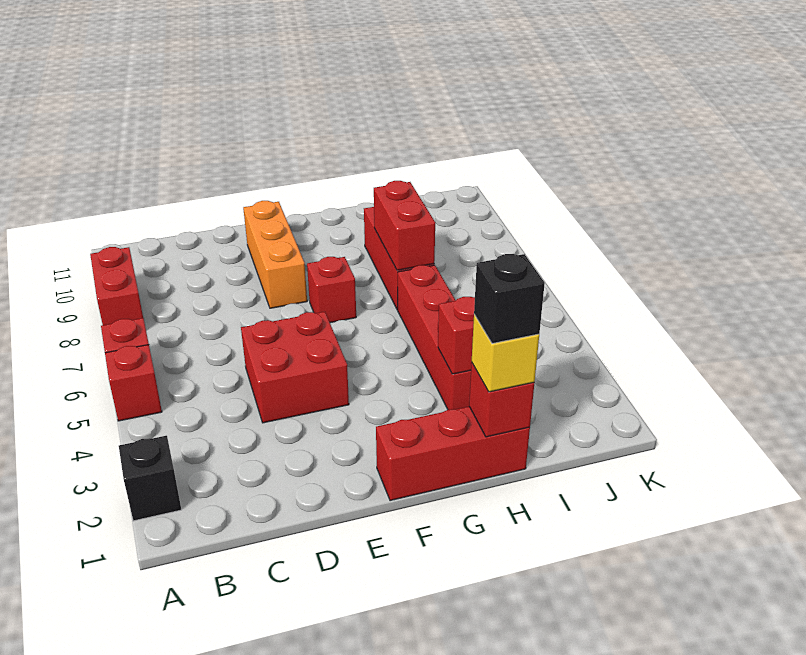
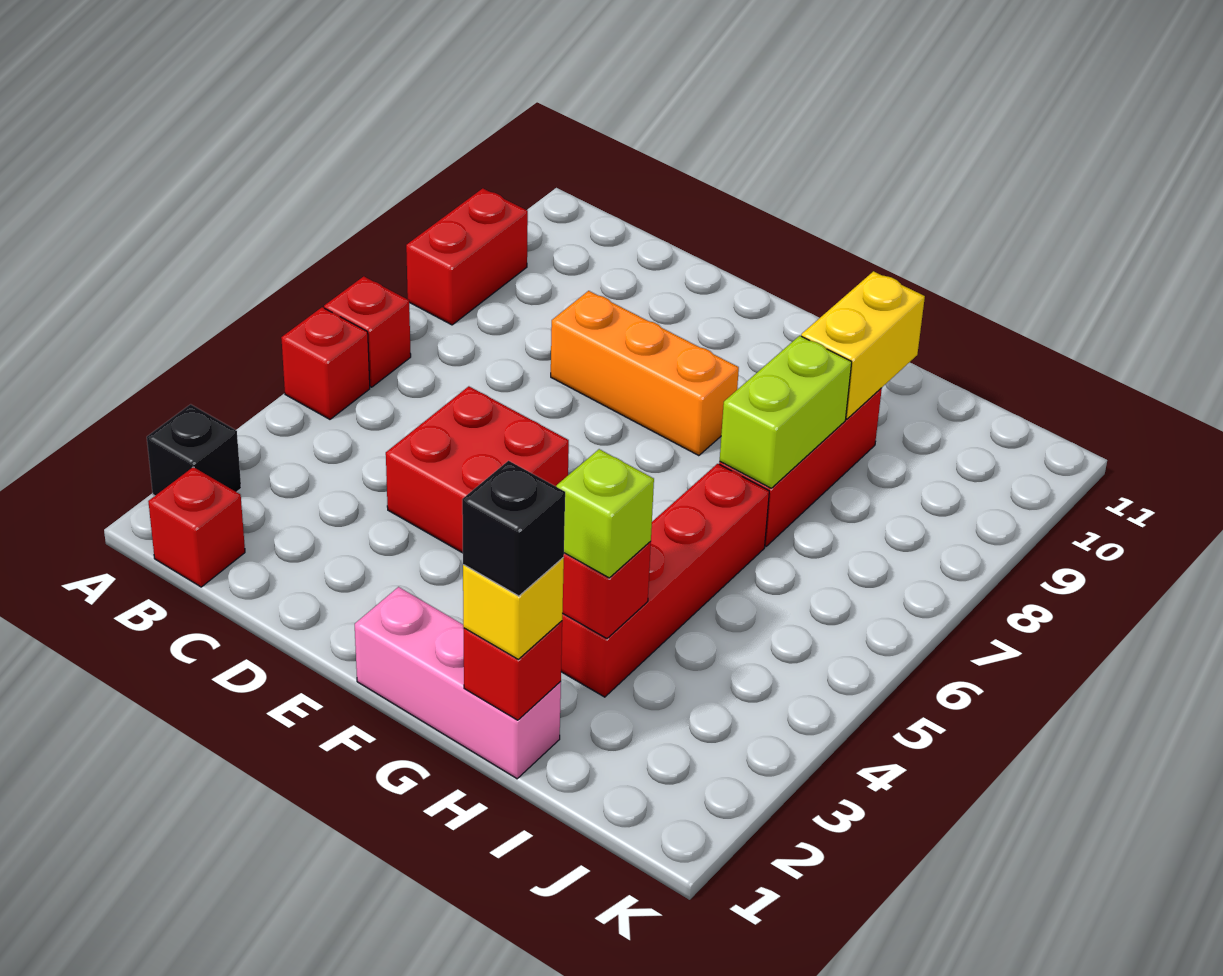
orange brick E8:E10 level 1 -> orange brick D8:F8 level 1
red brick F1:H1 level 1 -> pink brick F1:H1 level 1
red brick F7 level 1 -> red brick B1 level 1
none -> lime brick H3 level 3
red brick H7:H8 level 2 -> lime brick H7:H8 level 2
none -> yellow brick H9:H10 level 2

